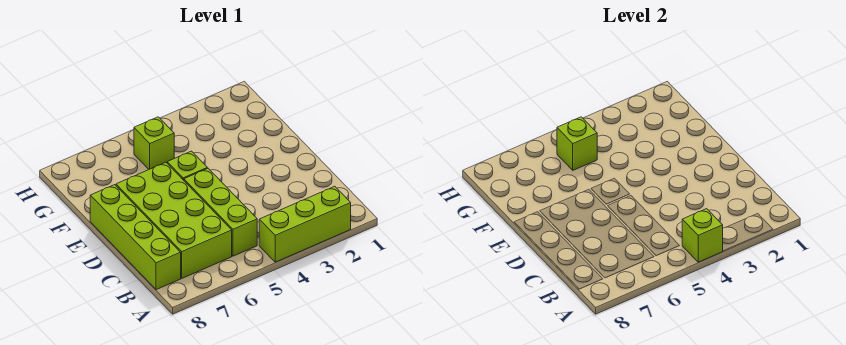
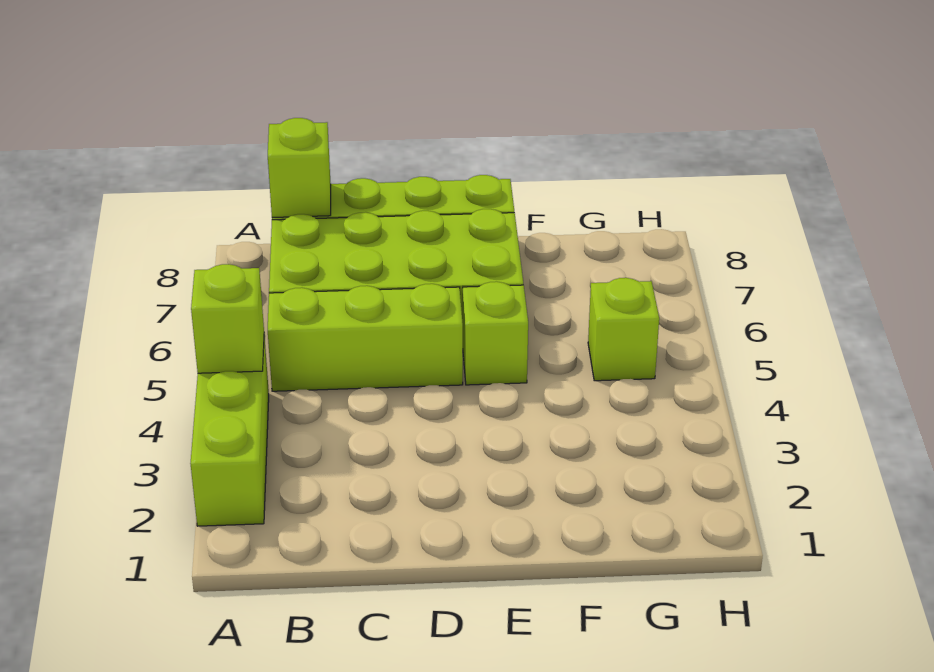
lime brick G5 level 2 -> lime brick B8 level 2

